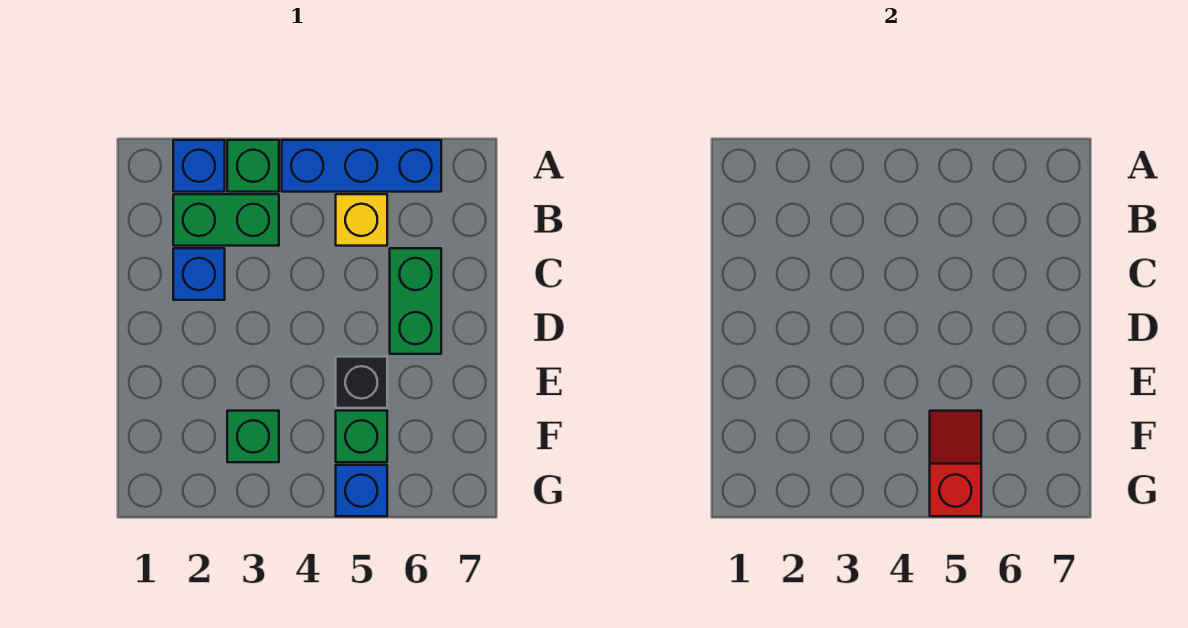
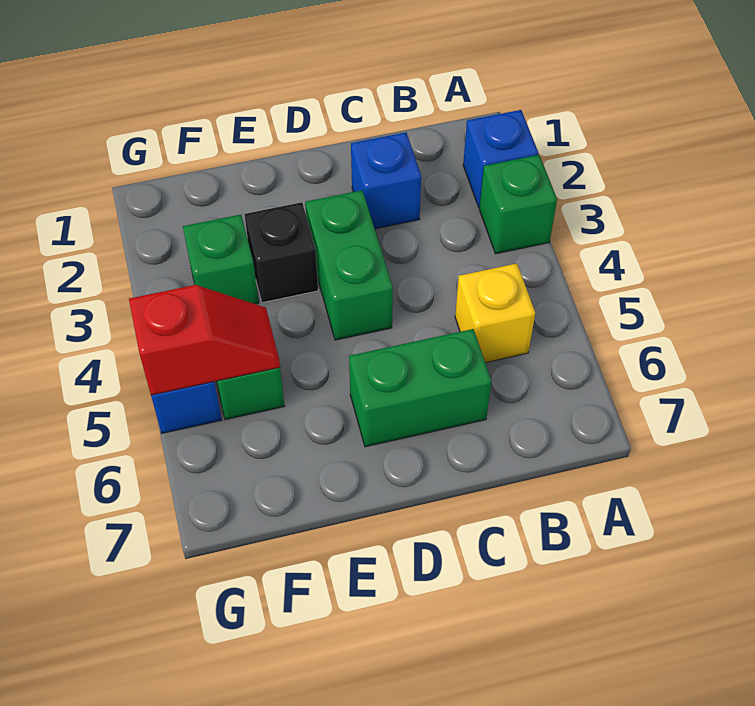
blue brick A4:A6 level 1 -> none
green brick B2:B3 level 1 -> green brick D3:D4 level 1
black brick E5 level 1 -> black brick E3 level 1

